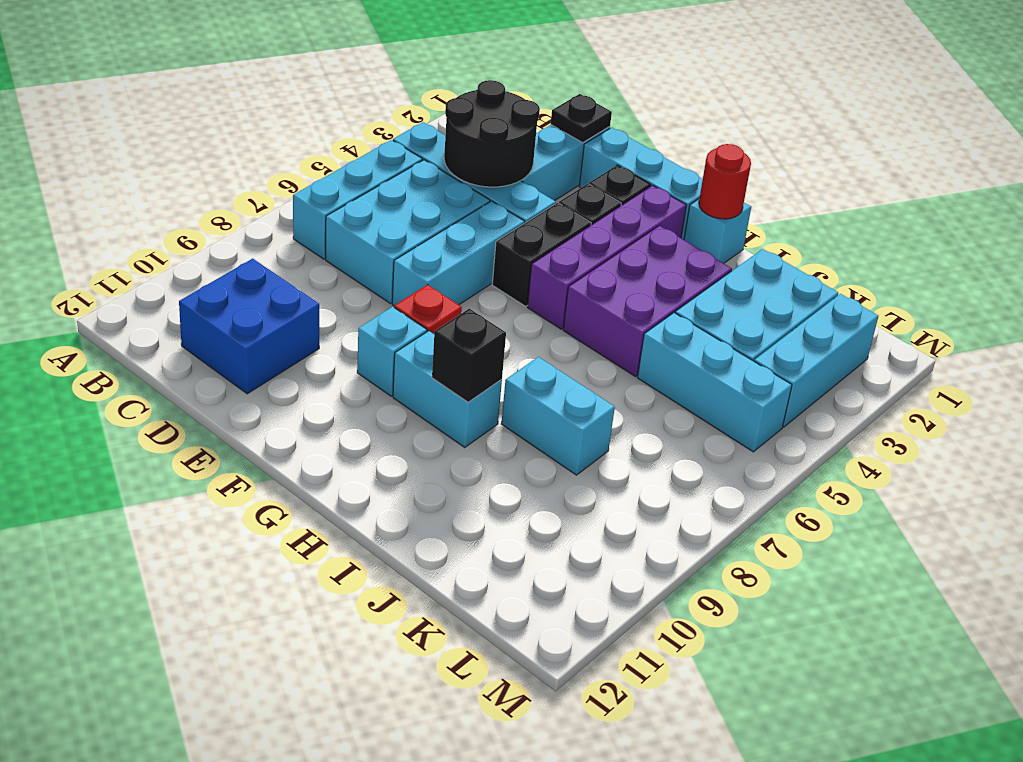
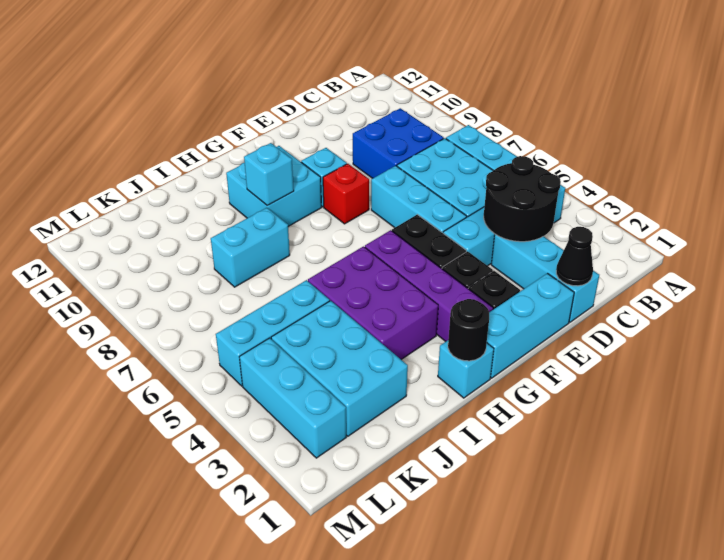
blue brick C10:D11 level 1 -> blue brick C8:D9 level 1
black plate D1 level 2 -> black cone D1 level 2
cyan brick G9:H9 level 1 -> cyan brick G9:H10 level 1
red round brick H1 level 2 -> black round brick H1 level 2
black brick H9 level 2 -> cyan brick H9 level 2

